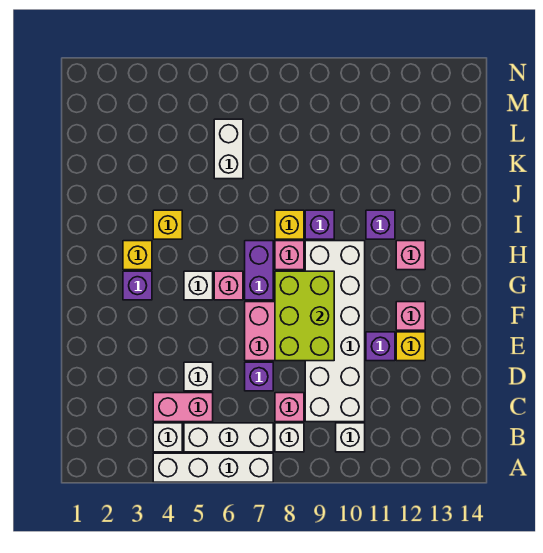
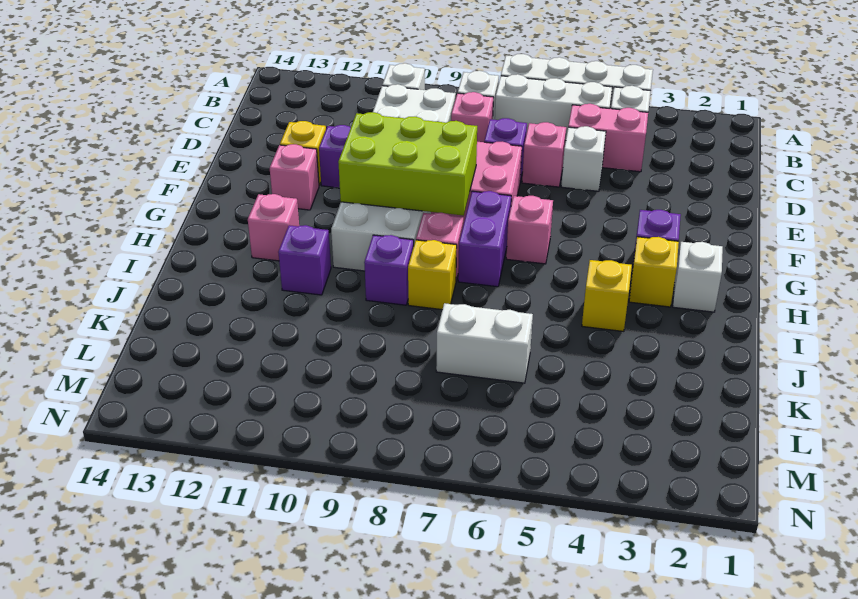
none -> pink brick D6 level 1
lime brick E8:G9 level 2 -> lime brick F8:G10 level 2
white brick G5 level 1 -> white brick H2 level 1
white brick K6:L6 level 1 -> white brick K6:K7 level 1

